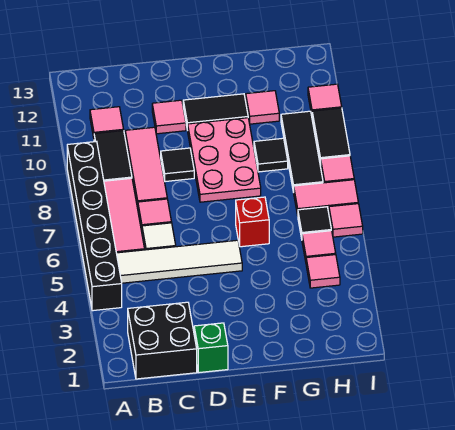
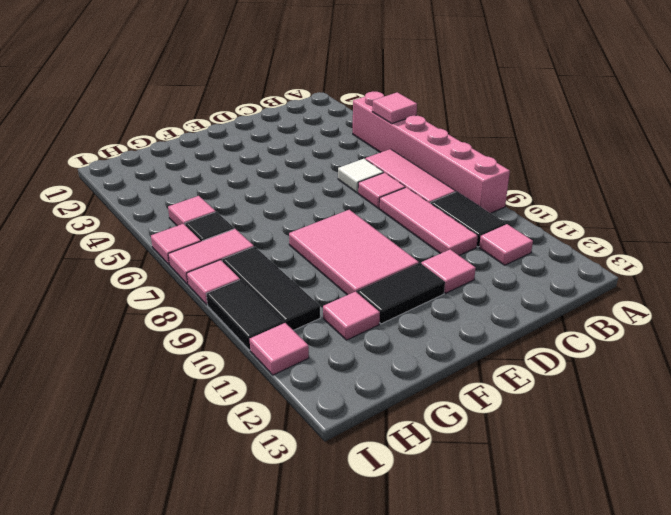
black brick A4:A9 level 1 -> pink brick A4:A9 level 1
black brick B1:C2 level 1 -> none
white tile B5:E5 level 1 -> none
green brick D1 level 1 -> none
black tile D9 level 1 -> none
pink plate E8:F10 level 1 -> pink tile E8:F10 level 1
red brick F6 level 1 -> none
black tile G9 level 1 -> none
pink tile H4 level 1 -> pink tile A5 level 2

